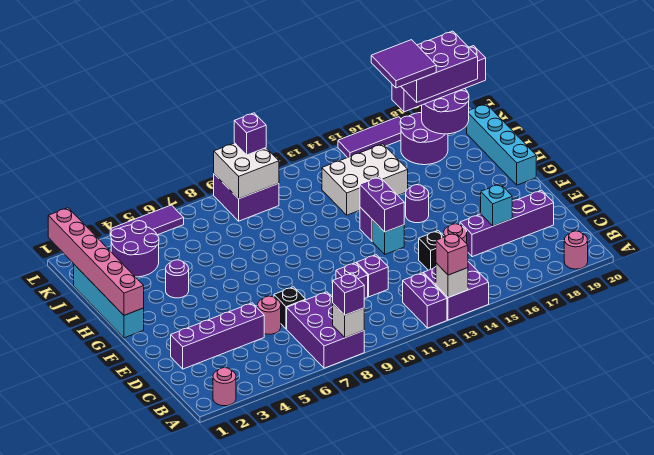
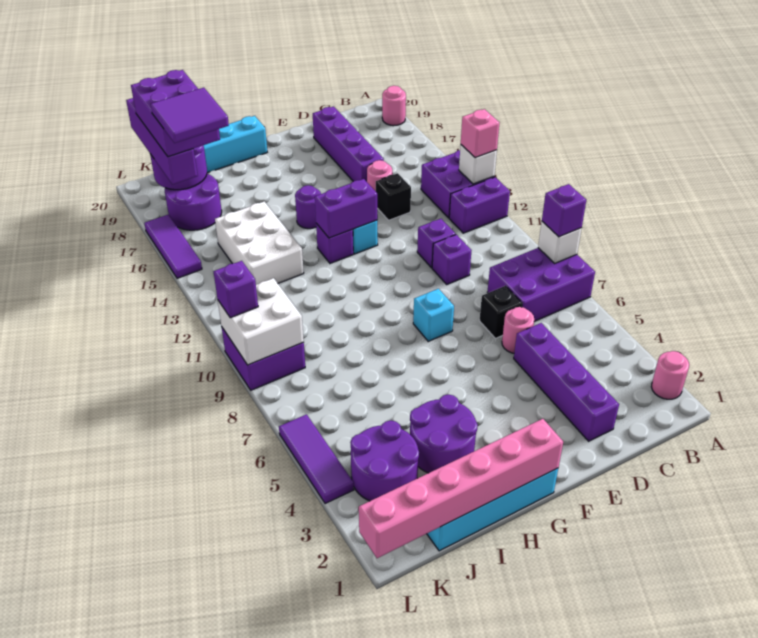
cyan brick D17 level 2 -> cyan brick F8 level 1
purple round brick H4 level 1 -> purple round brick H3:I4 level 1

